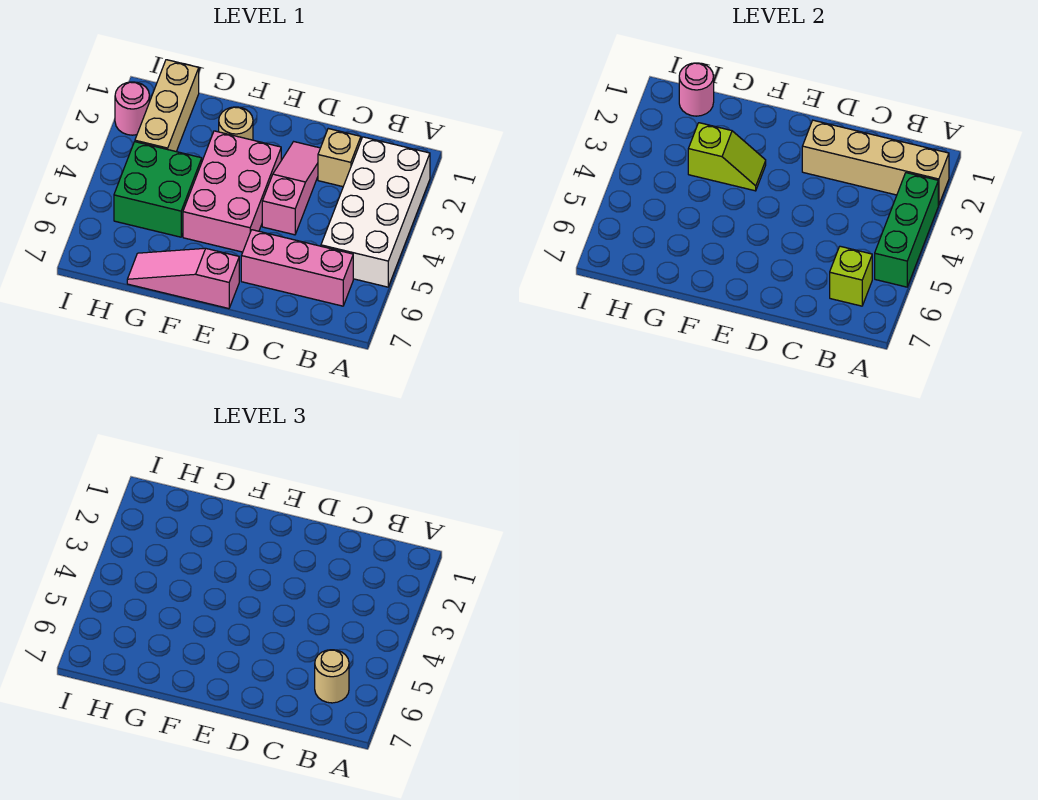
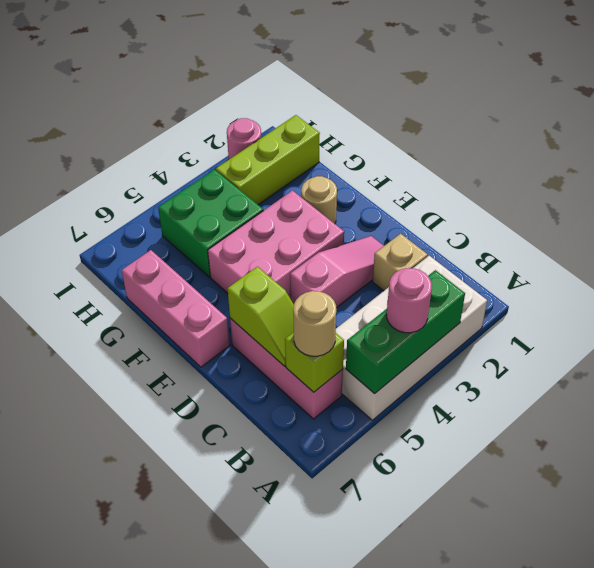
tan brick A2:D2 level 2 -> none
pink slope E7:G7 level 1 top E -> pink brick E7:G7 level 1
lime slope F3:G3 level 2 top G -> lime slope C6:D6 level 2 top D
tan brick H1:H3 level 1 -> lime brick H1:H3 level 1
pink round brick H1 level 2 -> pink round brick A4 level 3

